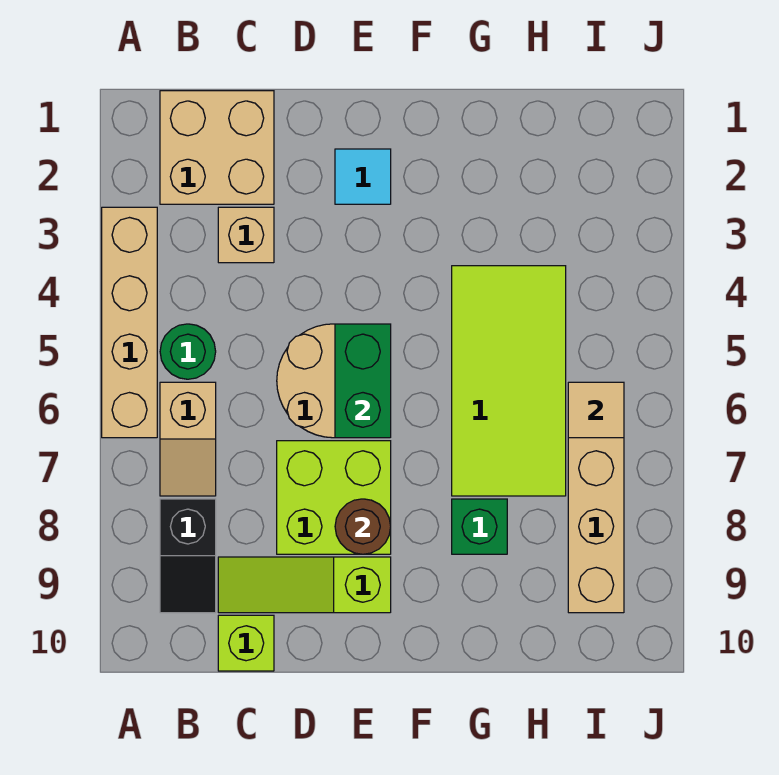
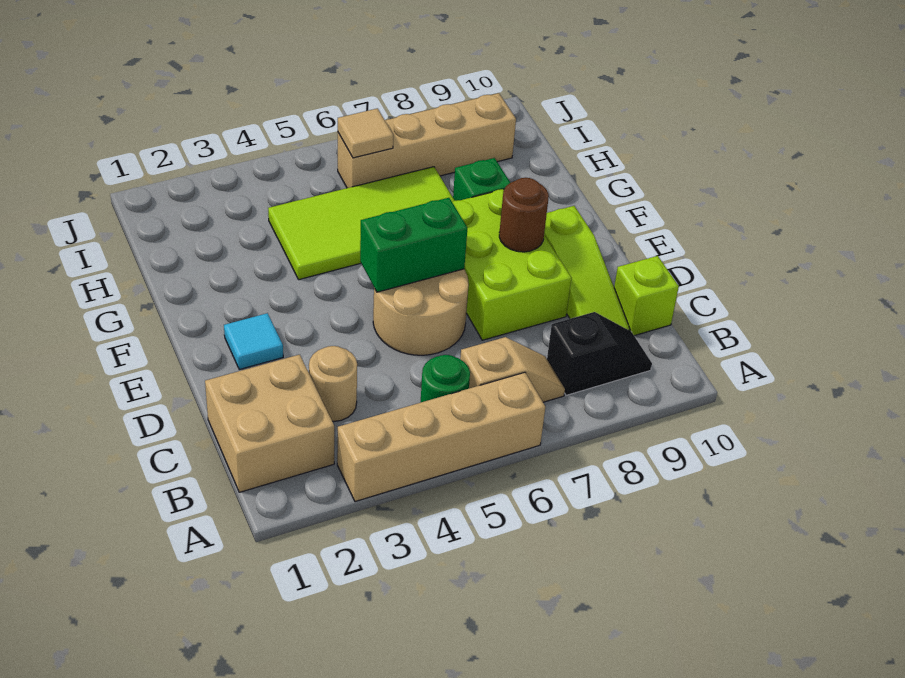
tan brick C3 level 1 -> tan round brick C3 level 1
lime brick D7:E8 level 1 -> lime brick D7:F8 level 1

